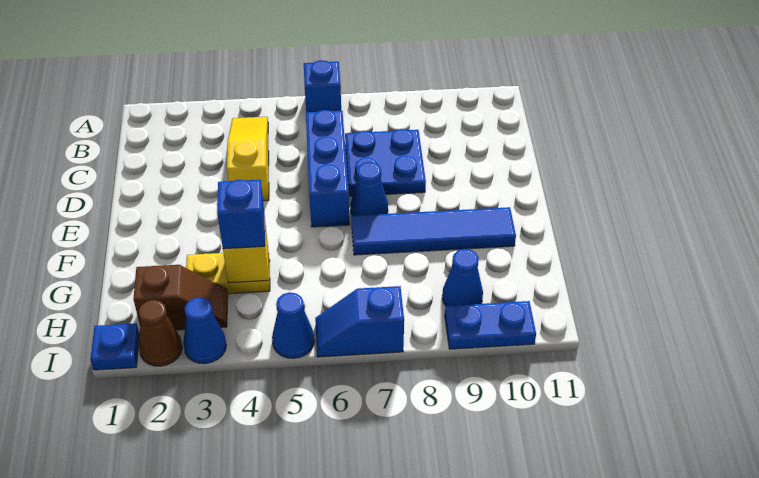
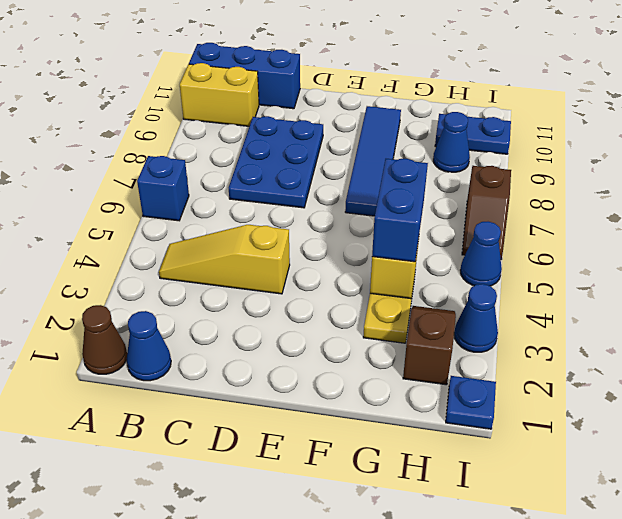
none -> yellow brick A10:B10 level 1
blue brick C6:E6 level 1 -> blue brick A11:C11 level 1
blue plate C7:D8 level 1 -> blue plate C7:D9 level 1
blue cone E7 level 1 -> blue cone B1 level 1
blue brick G4 level 3 -> blue brick G4:G5 level 3
brown cone I2 level 1 -> brown cone A1 level 1
blue slope I6:I7 level 1 top 7 -> brown slope I6:I7 level 1 top 7
blue plate I9:I10 level 1 -> blue plate H10:I10 level 1

